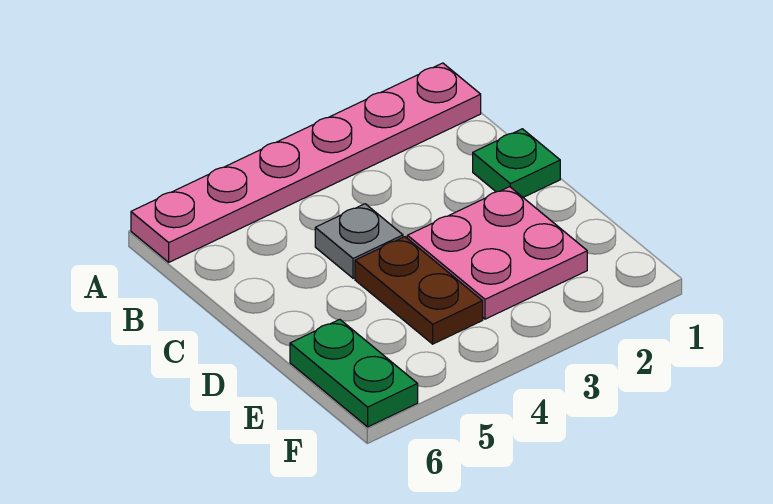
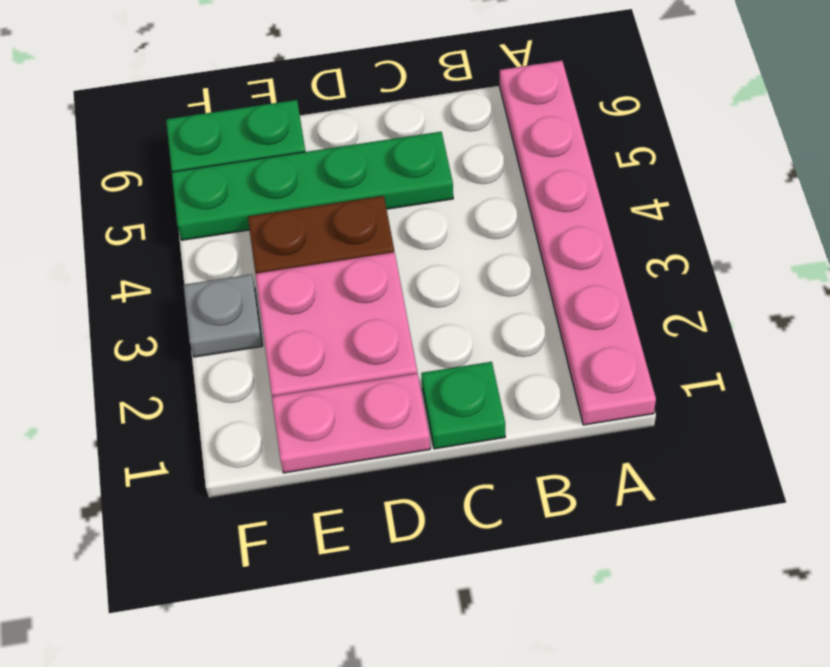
grey plate C4 level 1 -> grey plate F3 level 1
none -> green plate C5:F5 level 1
none -> pink plate D1:E1 level 1

